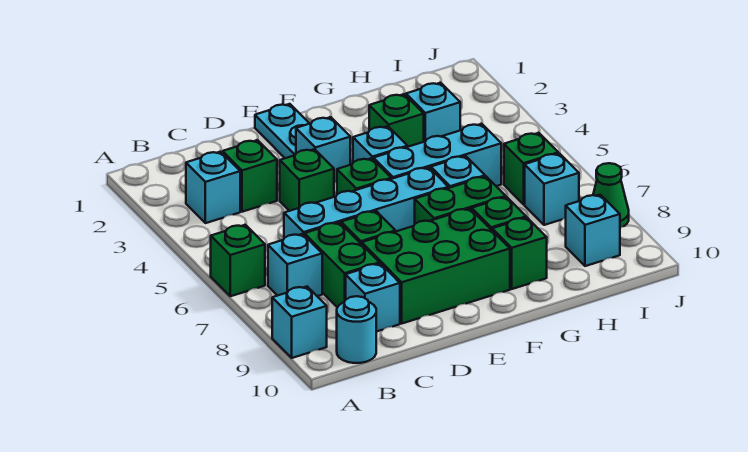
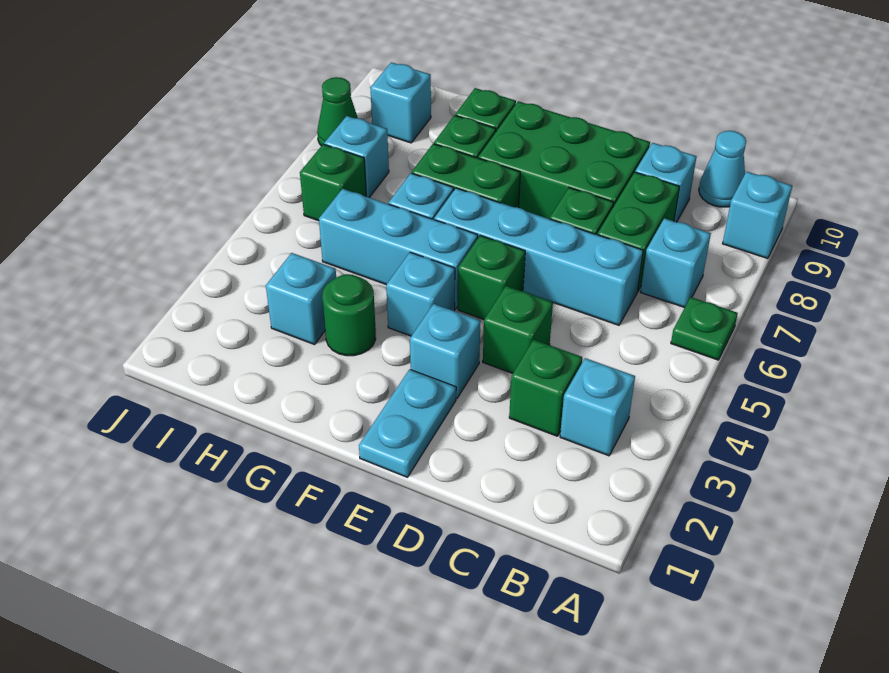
green brick A6 level 1 -> green plate A6 level 1
cyan round brick B10 level 1 -> cyan cone B10 level 1
green brick G3 level 1 -> green round brick G3 level 1

